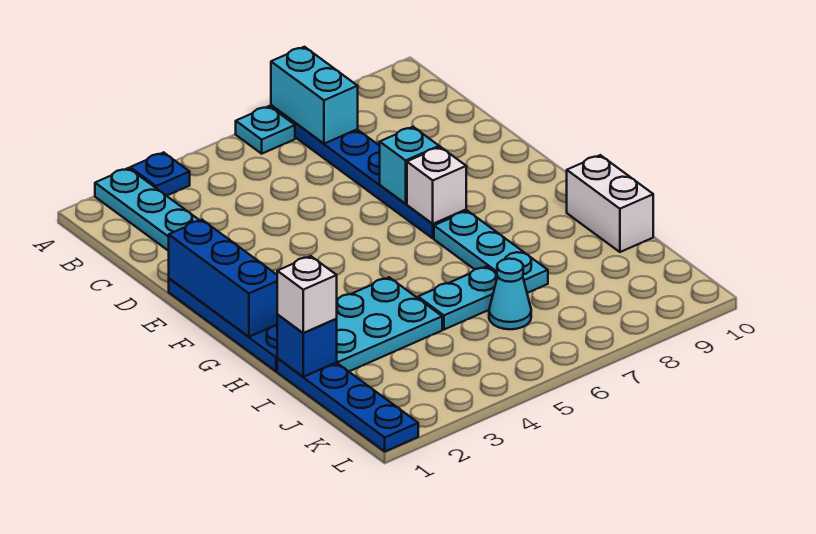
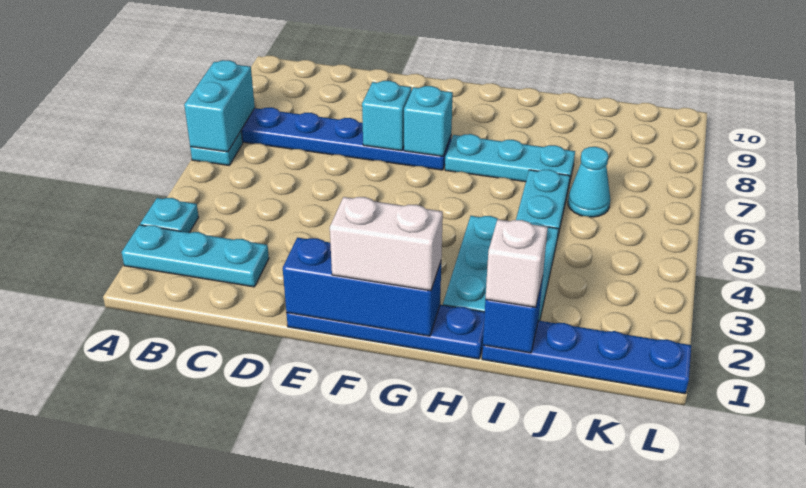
blue plate A3 level 1 -> cyan plate A3 level 1
cyan brick A7:B7 level 2 -> cyan brick A6:A7 level 2
white brick F7 level 2 -> cyan brick F7 level 2
white brick H10:I10 level 1 -> white brick F1:G1 level 3

